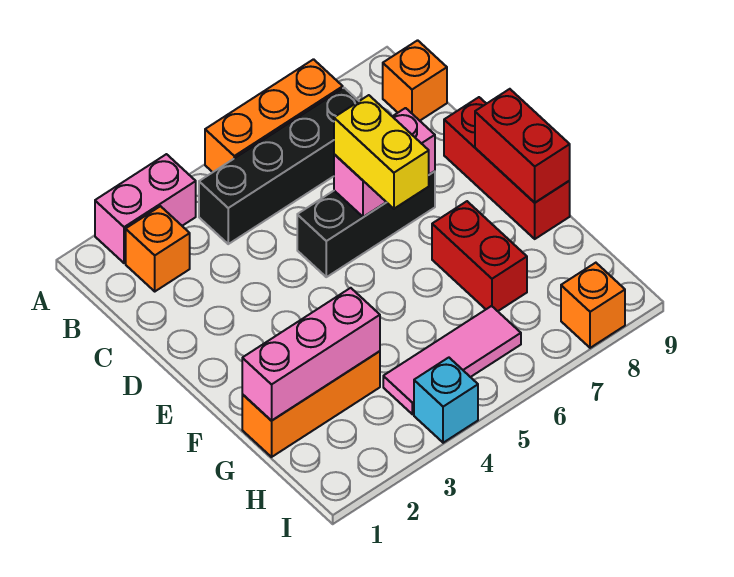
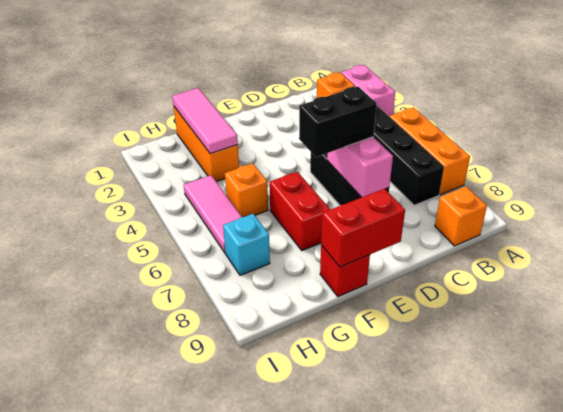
yellow brick D6:E6 level 3 -> black brick D6:E6 level 3
red brick D9:F9 level 1 -> red brick F9 level 1
red brick F7:G7 level 1 -> red brick F6:F7 level 1
pink brick G1:G3 level 2 -> pink tile G1:G3 level 2
cyan brick I4 level 1 -> cyan brick H7 level 1
orange brick I8 level 1 -> orange brick G5 level 1

